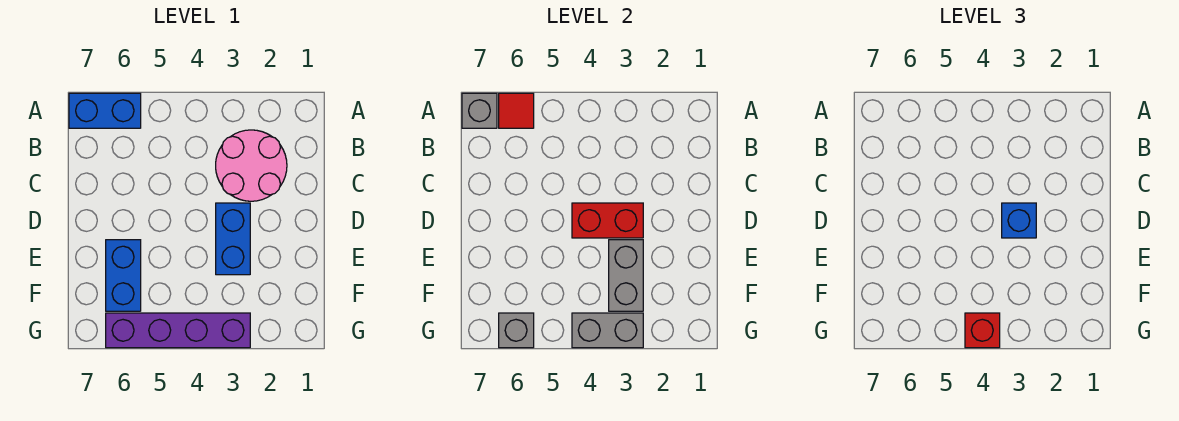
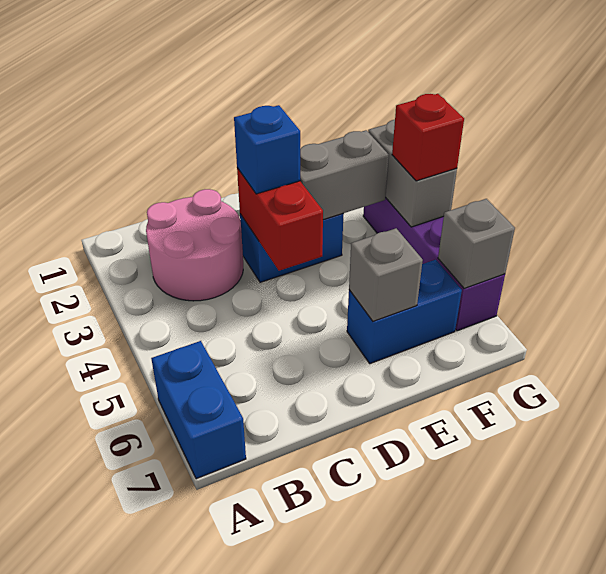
red tile A6 level 2 -> none
grey brick A7 level 2 -> grey brick E6 level 2

